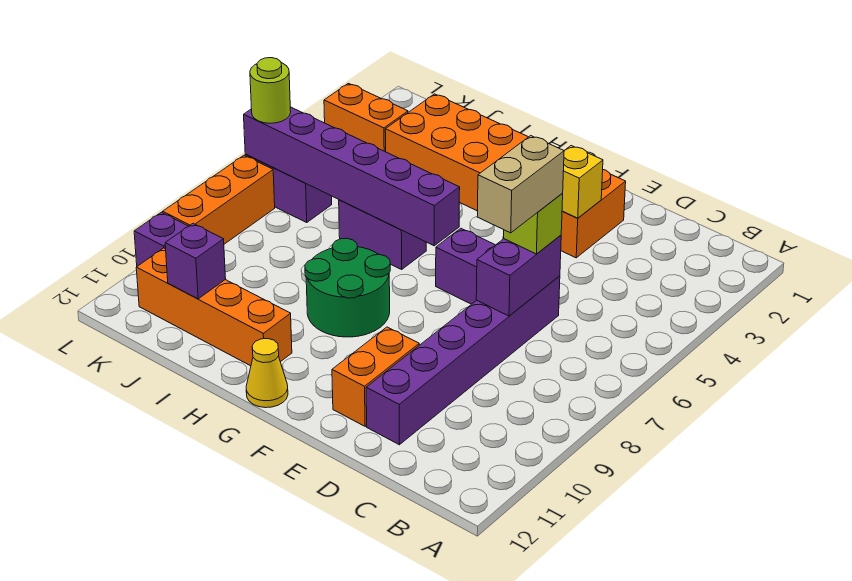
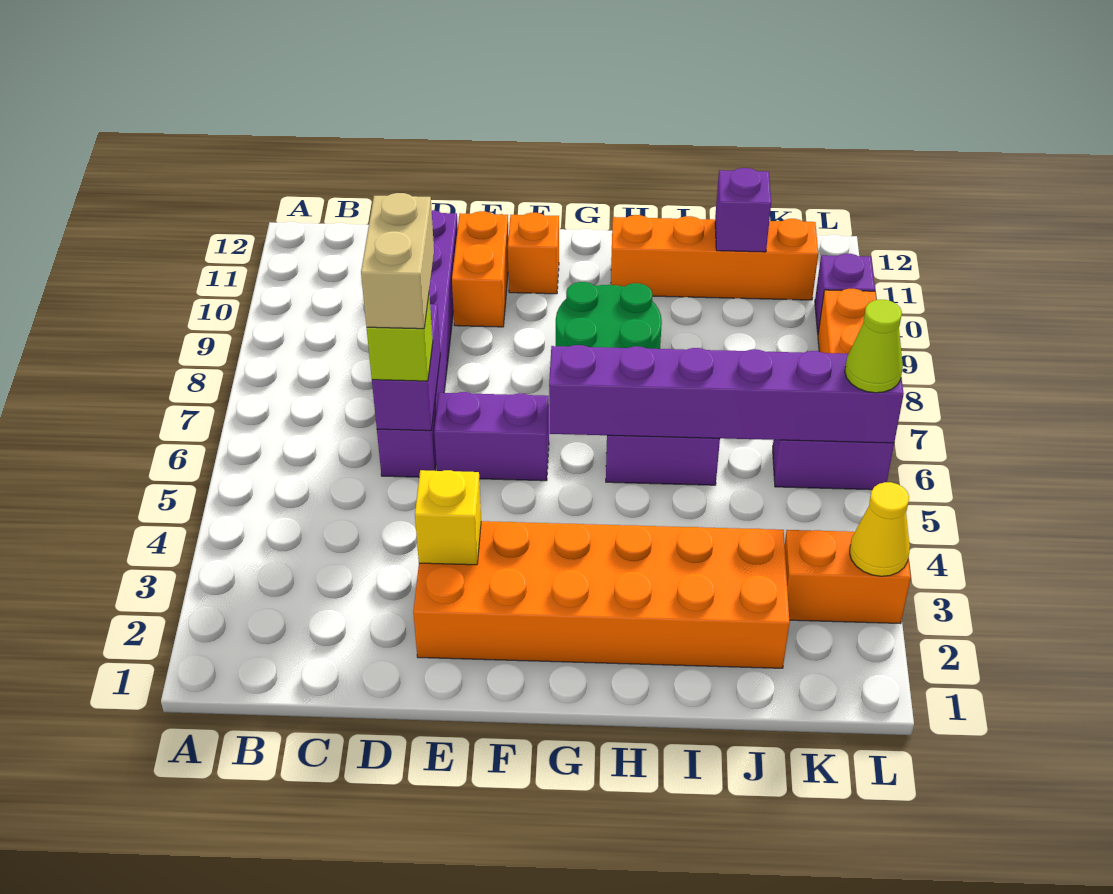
none -> orange brick F11 level 1
yellow cone G12 level 1 -> yellow cone L3 level 2
lime round brick L6 level 3 -> lime cone L6 level 3

